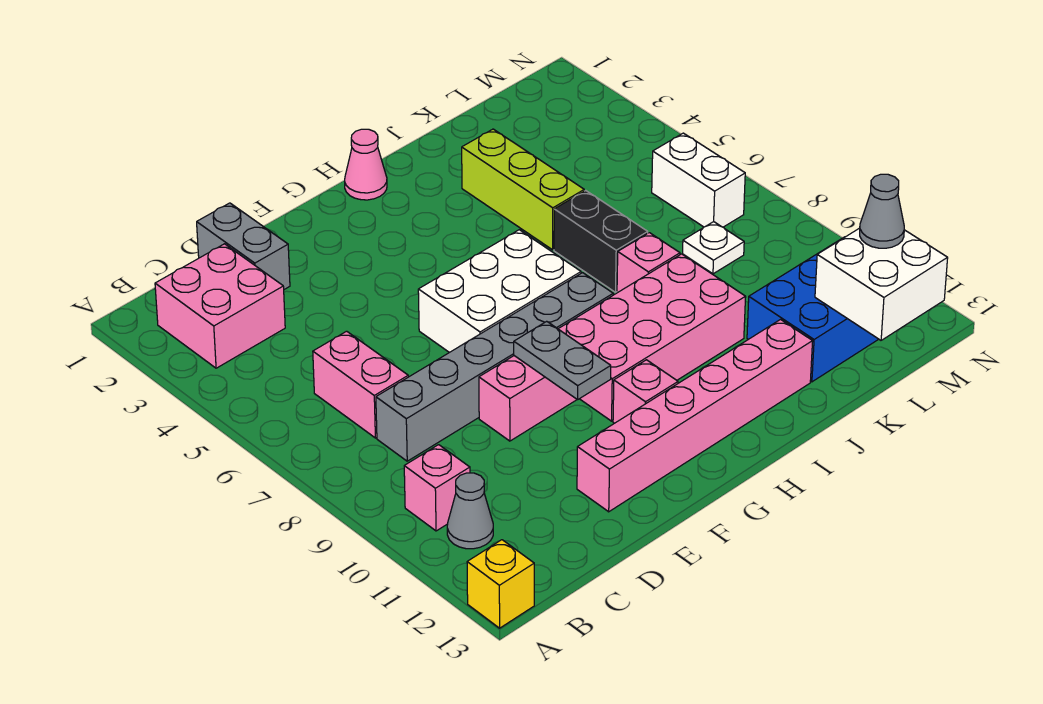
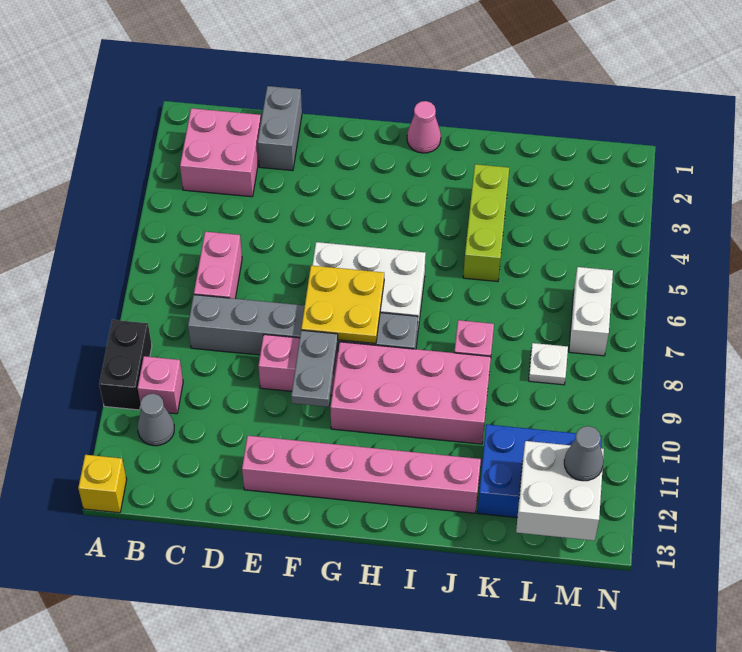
none -> yellow plate F7:G8 level 2
pink brick G11 level 1 -> none
black brick J6:J7 level 1 -> black brick A9:A10 level 1

